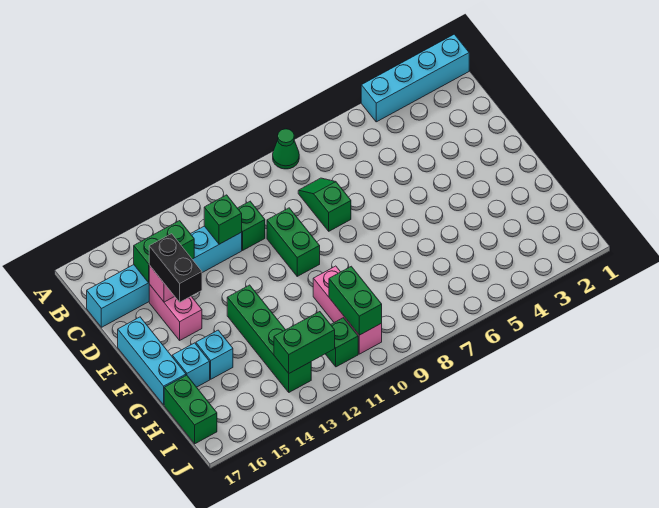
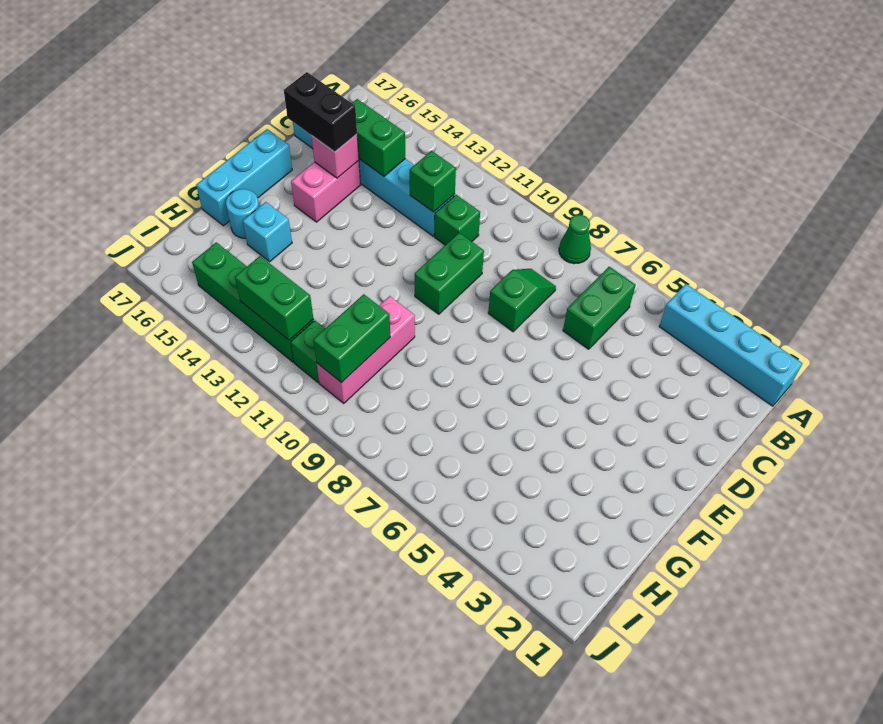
black brick D15:E15 level 3 -> black brick D15:D16 level 3
green brick F13:I13 level 1 -> green brick I12:I15 level 1
cyan brick G16 level 1 -> cyan round brick G16 level 1
green brick H17:I17 level 1 -> green brick B6:C6 level 1

